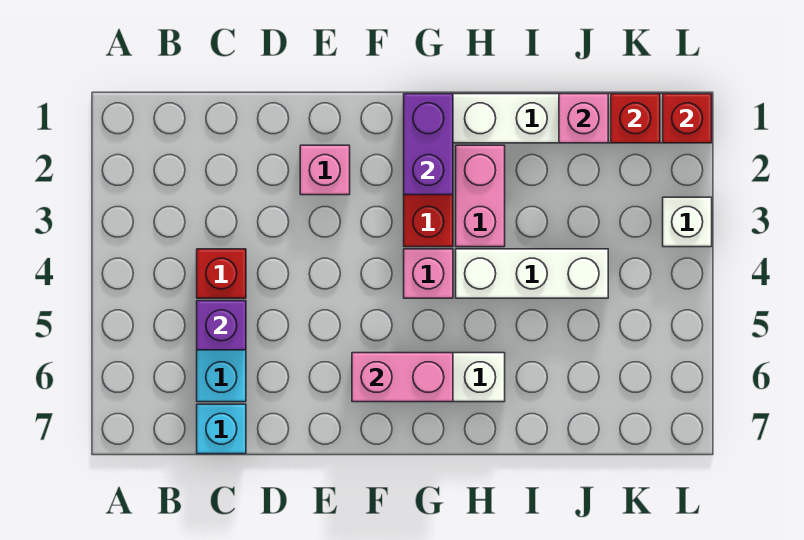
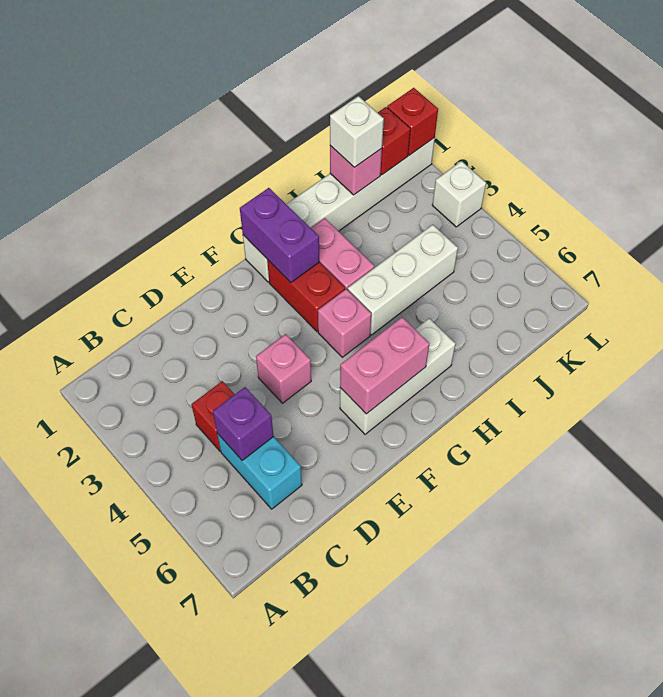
cyan brick C7 level 1 -> none
pink brick E2 level 1 -> pink brick E4 level 1
none -> white brick J1 level 3

